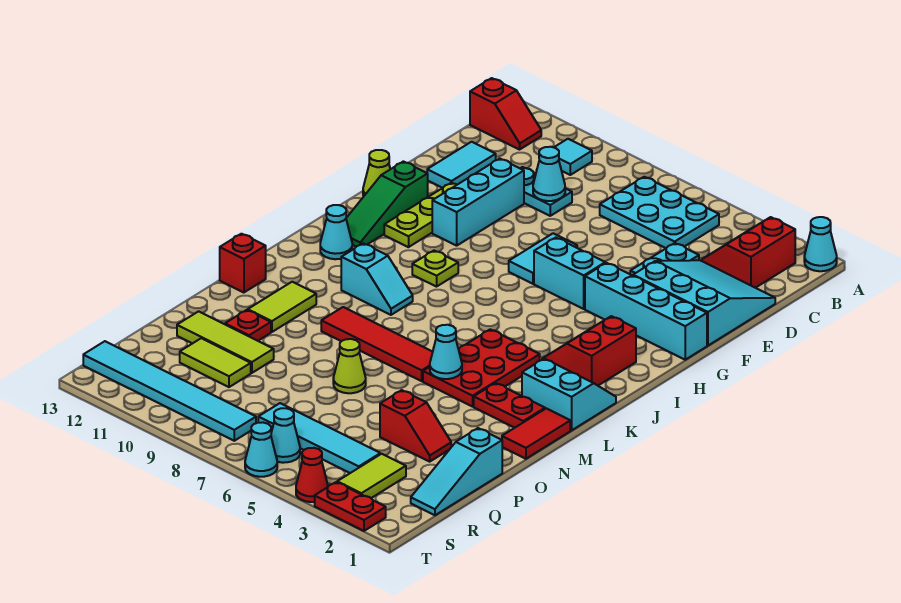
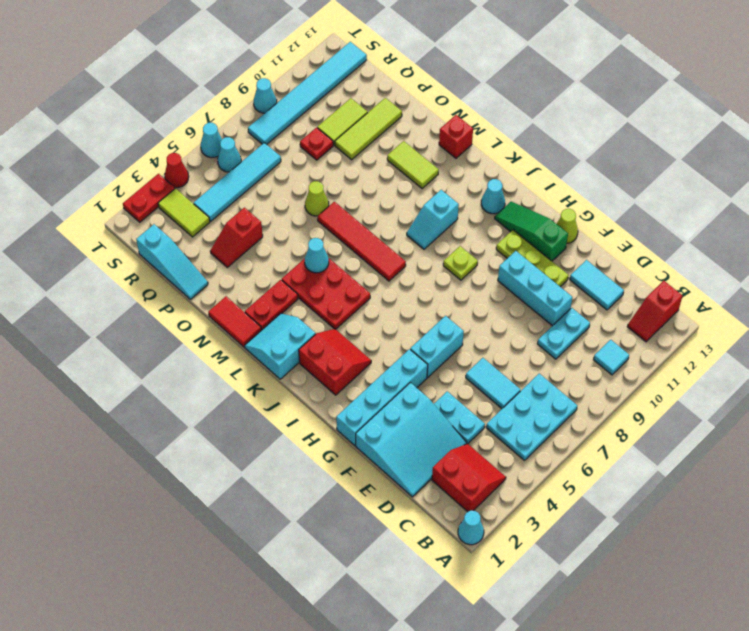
cyan cone D9 level 2 -> cyan cone T9 level 1
cyan tile F7:G7 level 1 -> cyan tile D6:E6 level 1
cyan slope K1:L2 level 1 top L -> cyan slope K1:L2 level 1 top K
red tile M6:M9 level 1 -> red tile K7:N7 level 1
red plate O11 level 1 -> red plate Q9 level 1
cyan slope P1:R1 level 1 top P -> cyan slope P1:R1 level 1 top R

